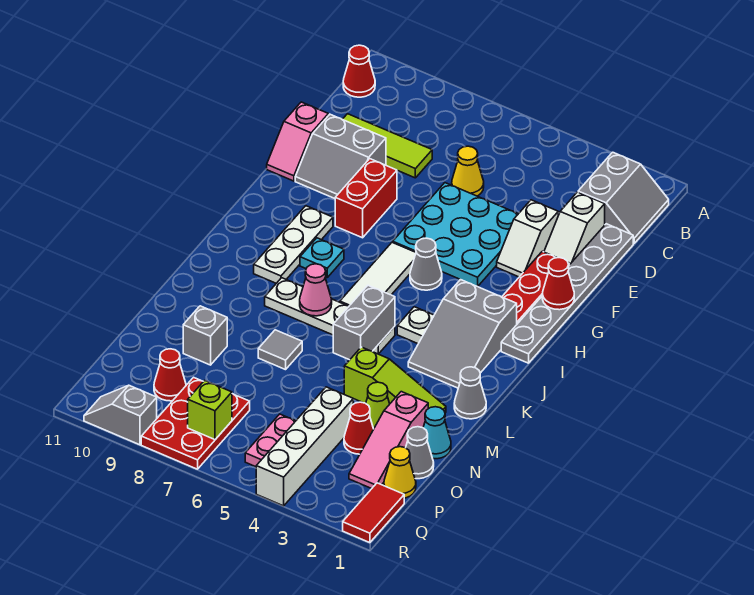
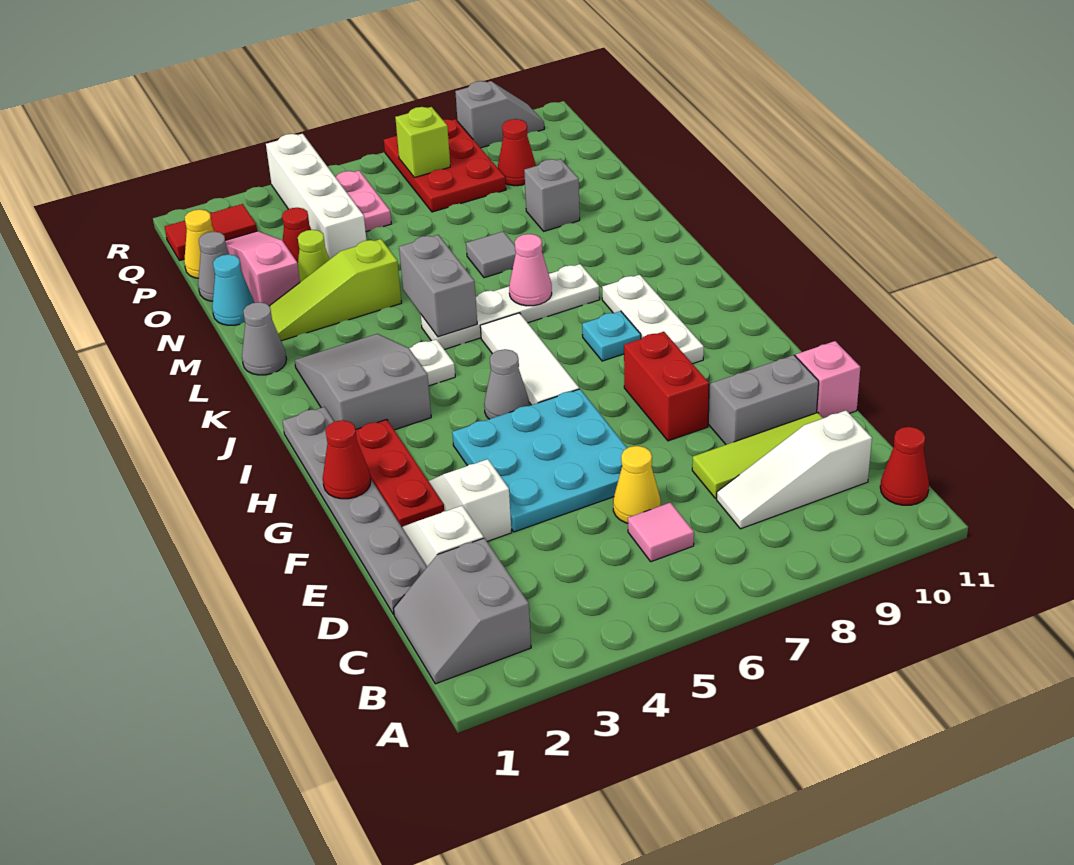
none -> pink tile C6 level 1
none -> white slope C8:C10 level 1 top 10
red tile Q1:R1 level 1 -> red tile Q1:Q2 level 1

